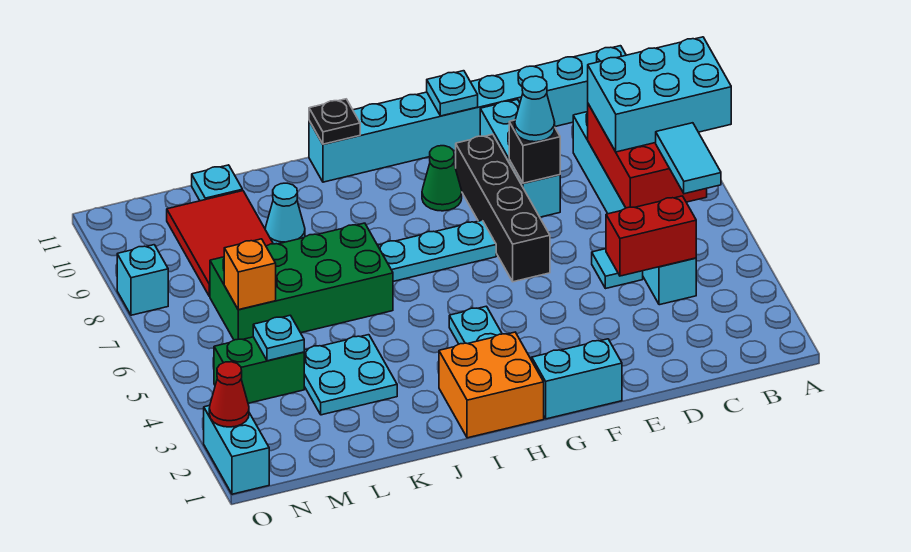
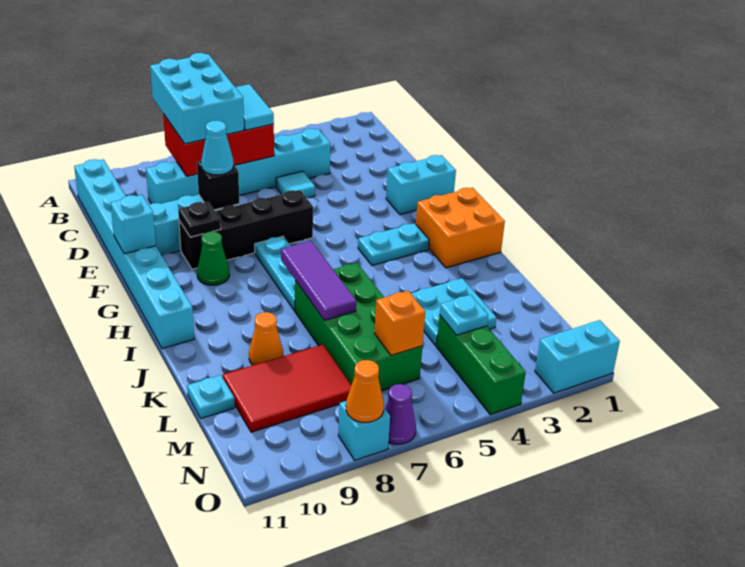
cyan tile B5:B6 level 3 -> cyan tile B6:C6 level 3
red brick C4:D4 level 2 -> none
cyan brick F1:G1 level 1 -> cyan brick F1:F2 level 1
cyan plate F11 level 2 -> cyan brick F11 level 2
none -> purple tile I7:K7 level 2
black plate I11 level 2 -> black plate F9 level 2
cyan cone K9 level 1 -> orange cone K9 level 1
green brick M4:N4 level 1 -> green brick M4:O4 level 1
red cone O2 level 2 -> none
none -> purple cone O7 level 1
none -> orange cone O8 level 2

